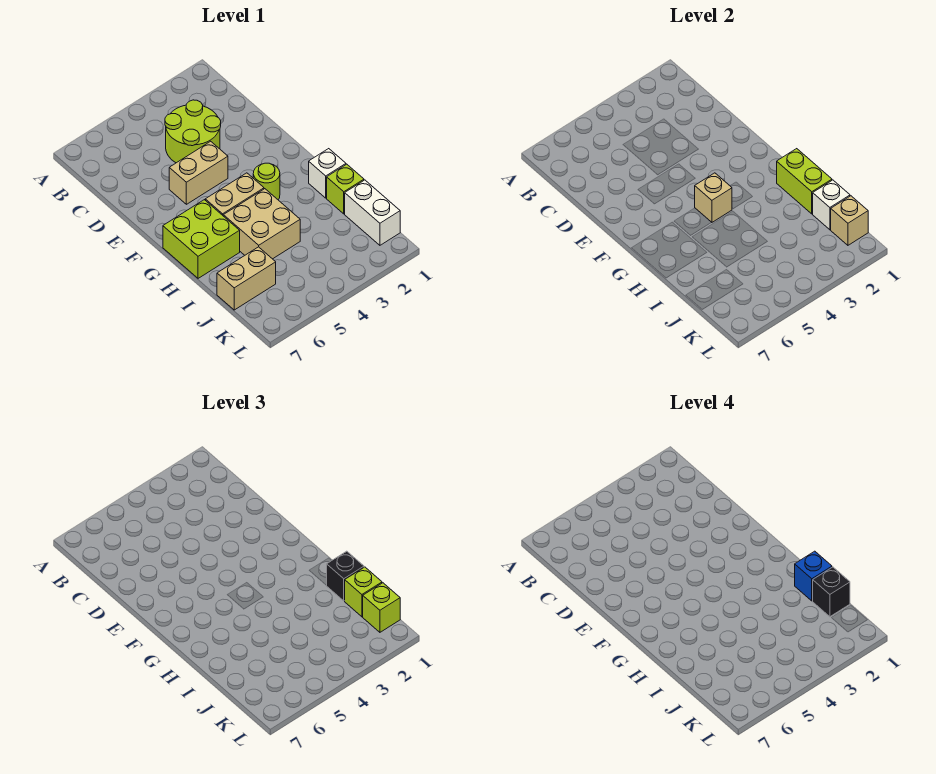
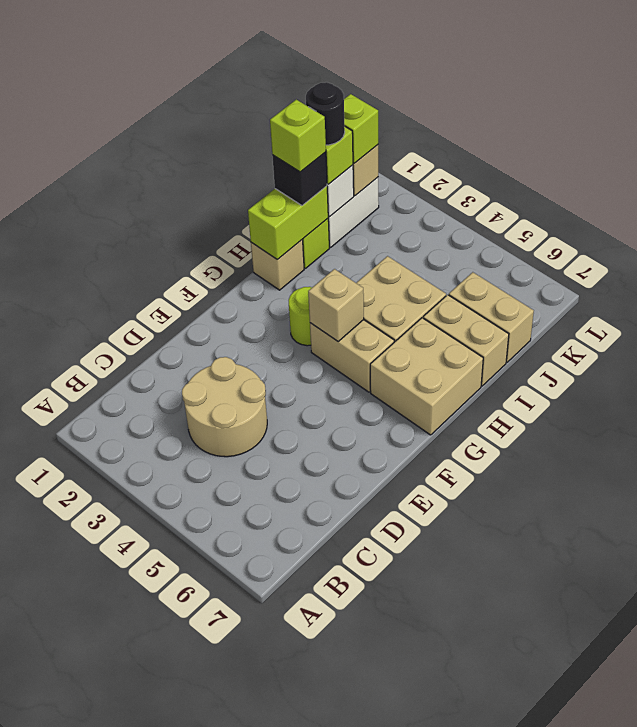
lime round brick C3:D4 level 1 -> tan round brick C3:D4 level 1
tan brick E4:E5 level 1 -> tan brick I6:I7 level 1
lime brick G6:H7 level 1 -> tan brick G6:H7 level 1
white brick H1 level 1 -> tan brick H1 level 1
blue brick I1 level 4 -> lime brick I1 level 4
black brick J1 level 4 -> black round brick J1 level 4

